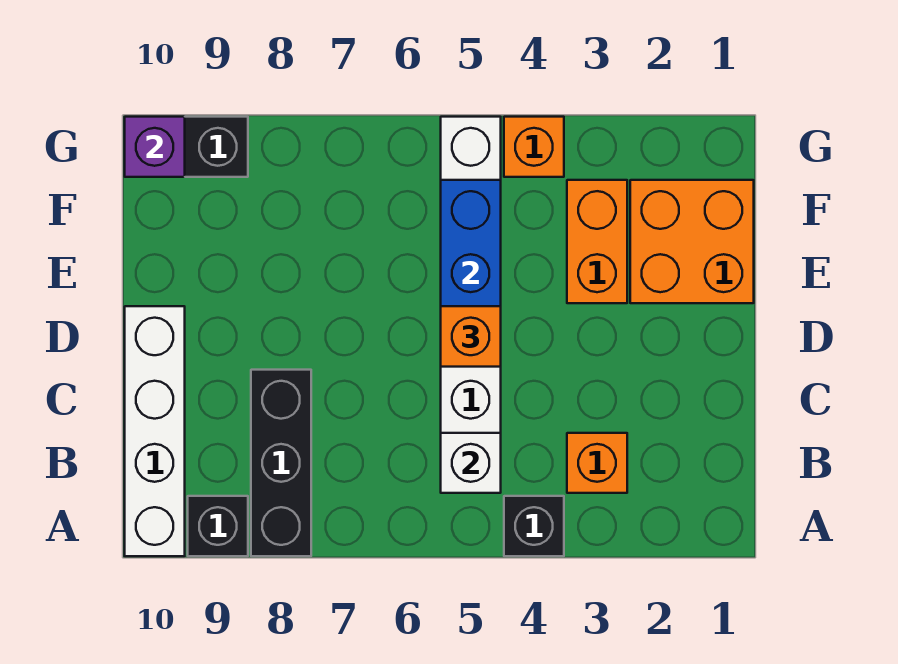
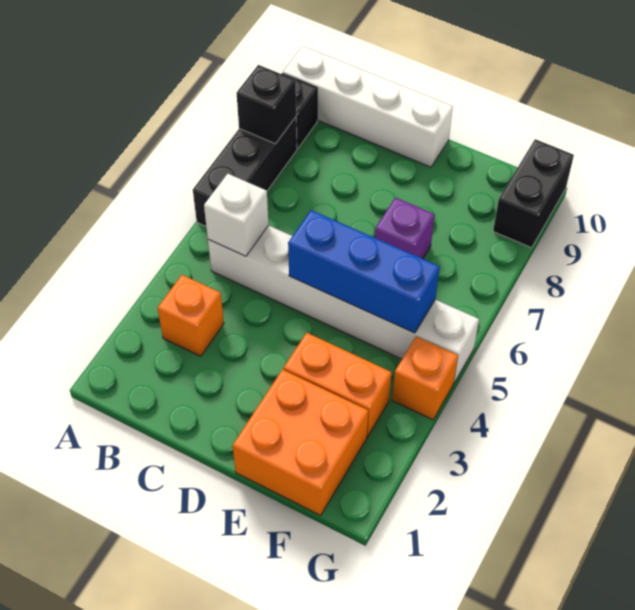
black brick A4 level 1 -> black brick A8 level 2
black brick A8:C8 level 1 -> black brick A6:A8 level 1
orange brick D5 level 3 -> none
purple brick G10 level 2 -> purple brick E7 level 1

